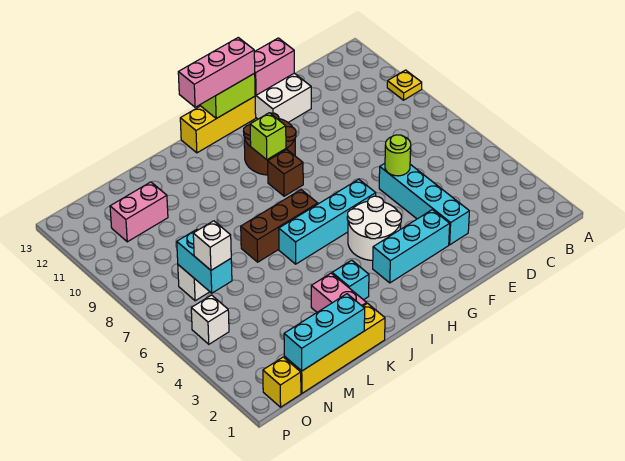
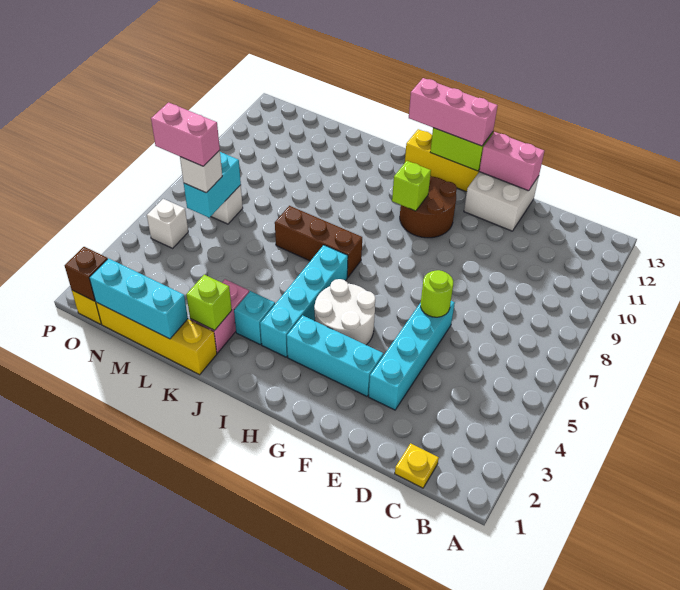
yellow plate A10 level 1 -> yellow plate C1 level 1
cyan brick G6:J6 level 1 -> cyan brick I3:I6 level 1
brown brick H9 level 1 -> brown brick O1 level 2
none -> lime brick K2 level 2
pink brick M11:N11 level 1 -> pink brick N6:O6 level 4

